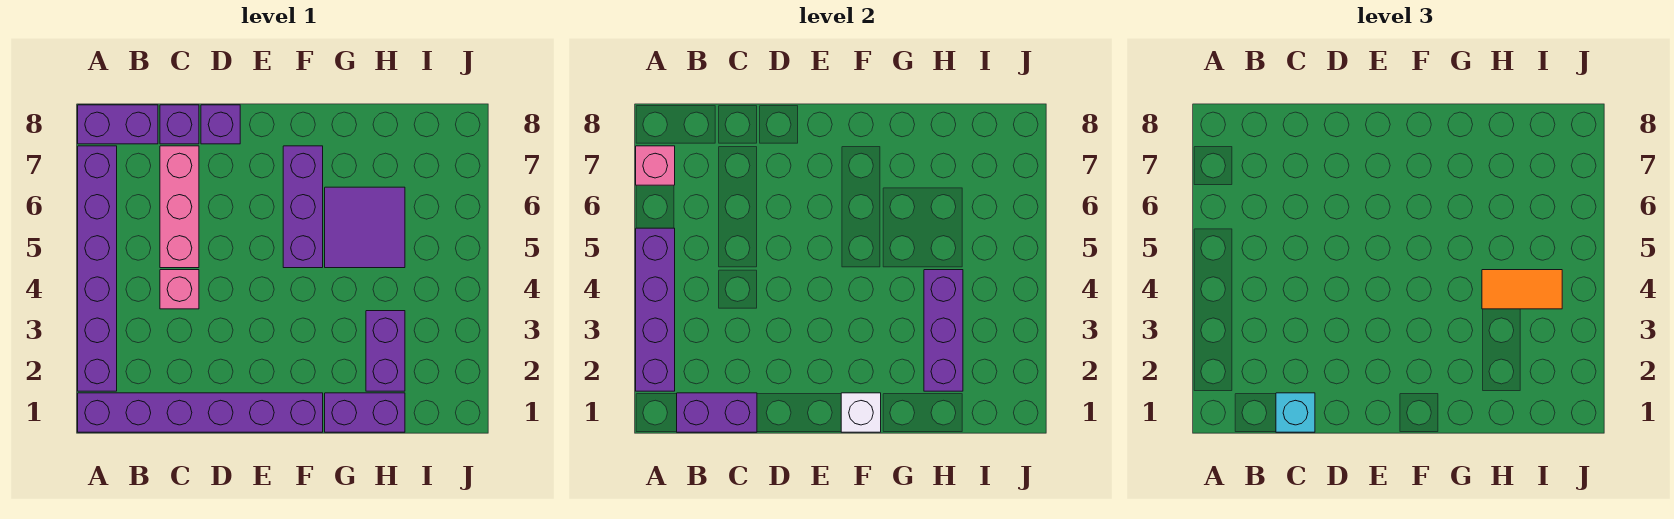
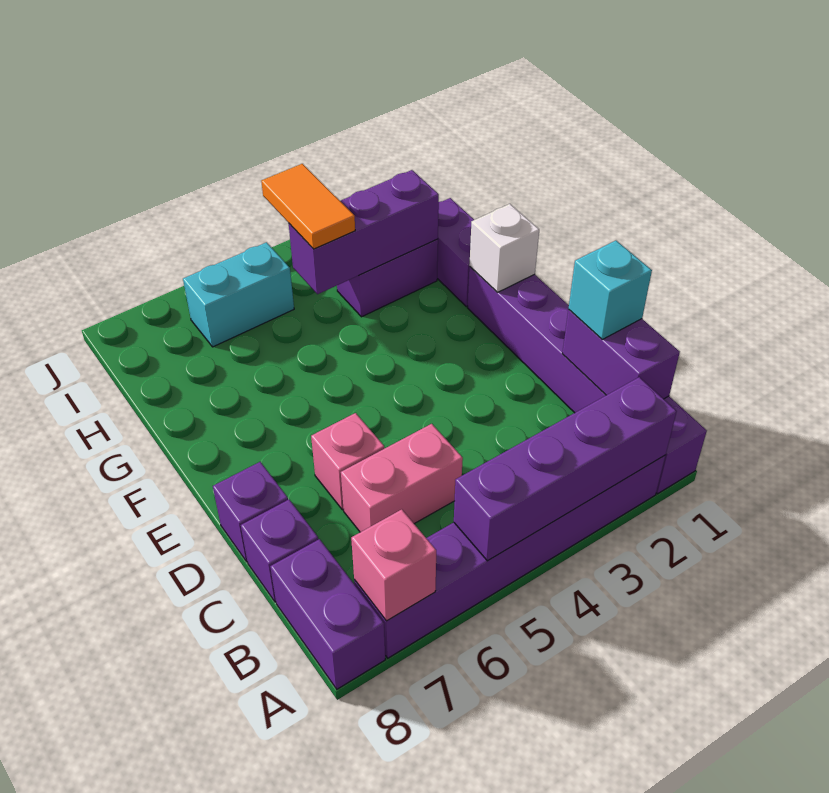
pink brick C4 level 1 -> pink brick D6 level 1
pink brick C5:C7 level 1 -> pink brick C5:C6 level 1
purple brick F5:F7 level 1 -> none
purple tile G5:H6 level 1 -> none
none -> cyan brick I5:I6 level 1

